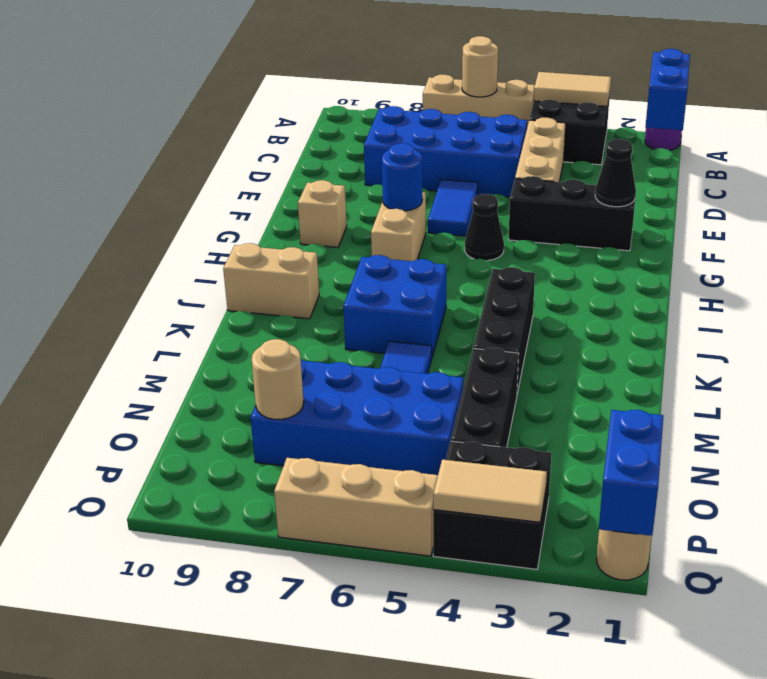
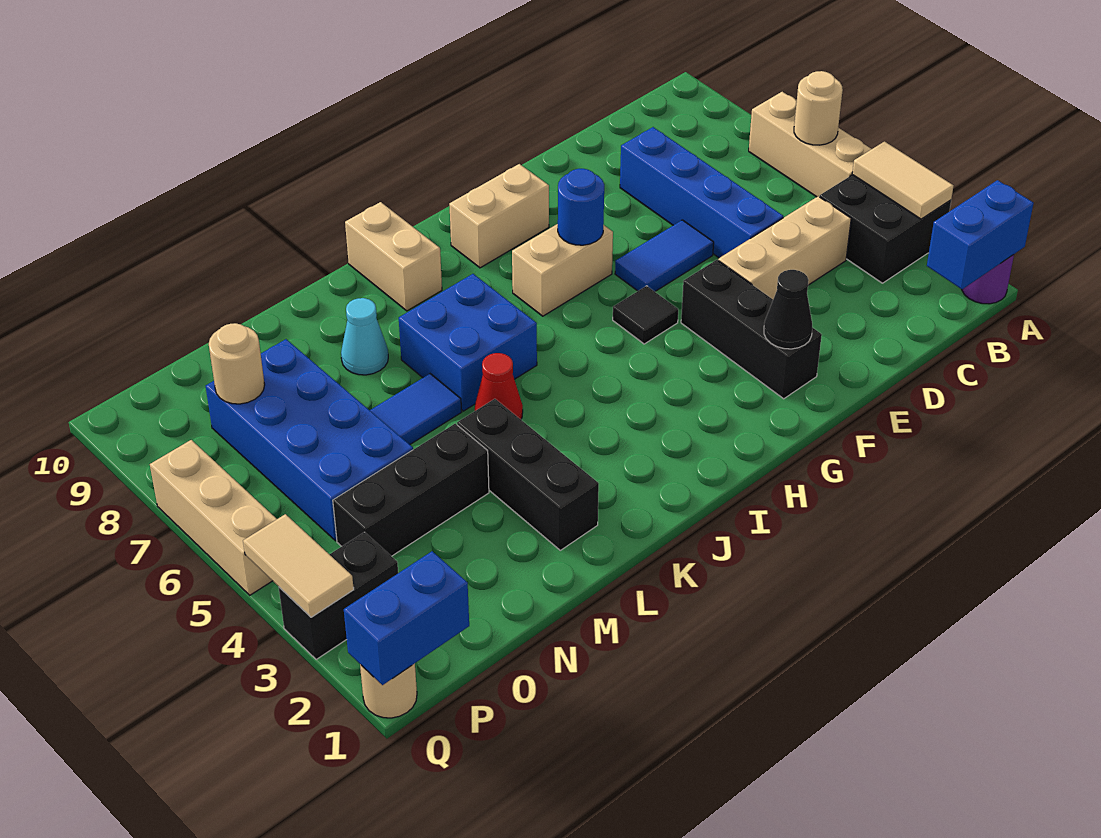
blue brick C5:D8 level 1 -> blue brick D5:D8 level 1
black cone G5 level 1 -> black tile G5 level 1
tan brick G9 level 1 -> tan brick G9:H9 level 1
black brick J4:L4 level 1 -> black brick L2:L4 level 1
none -> red cone K5 level 1
none -> cyan cone L8 level 1
black brick P3:Q4 level 1 -> black brick P3:Q3 level 1

